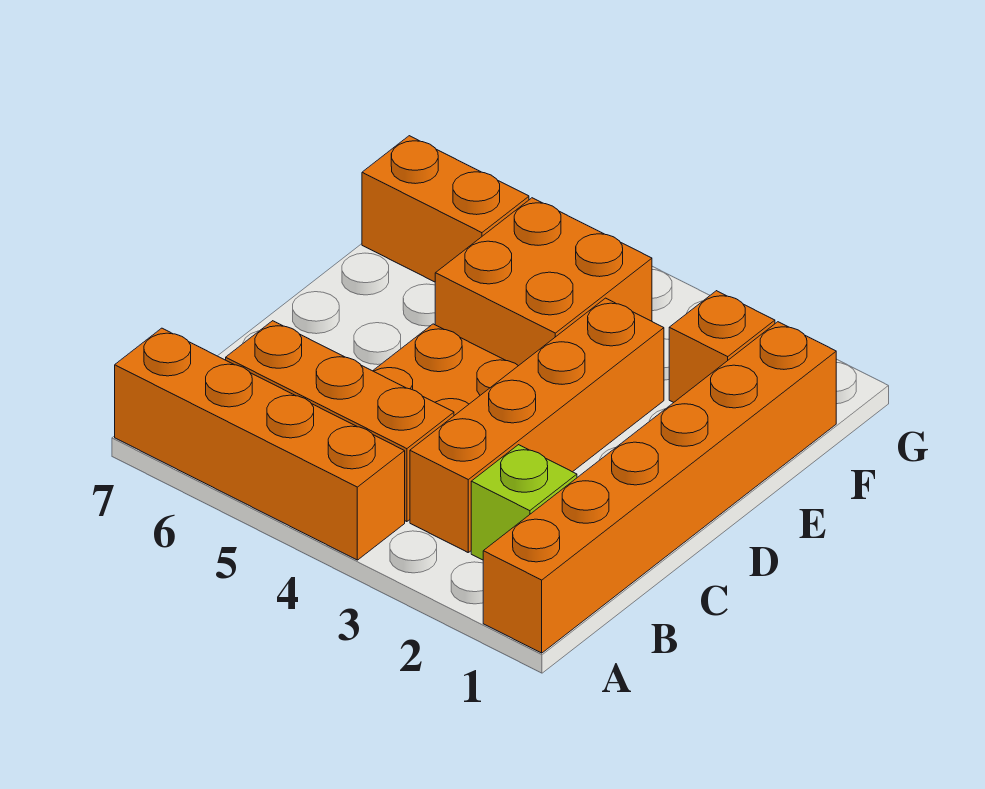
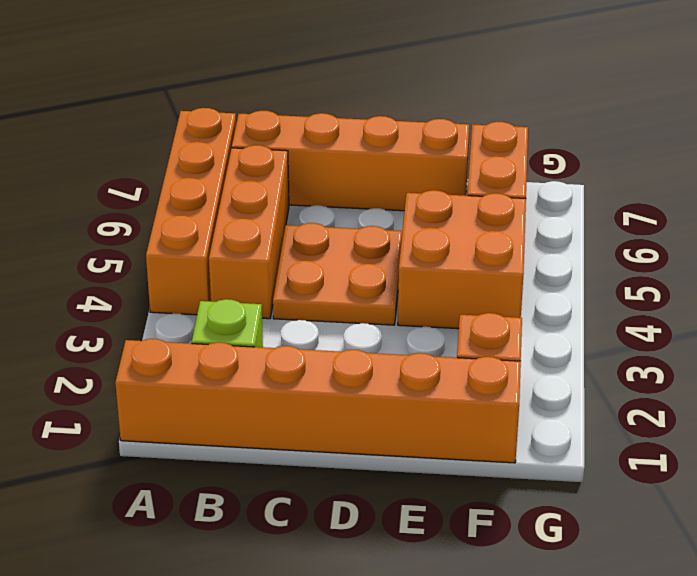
orange brick B3:E3 level 1 -> orange brick B7:E7 level 1

